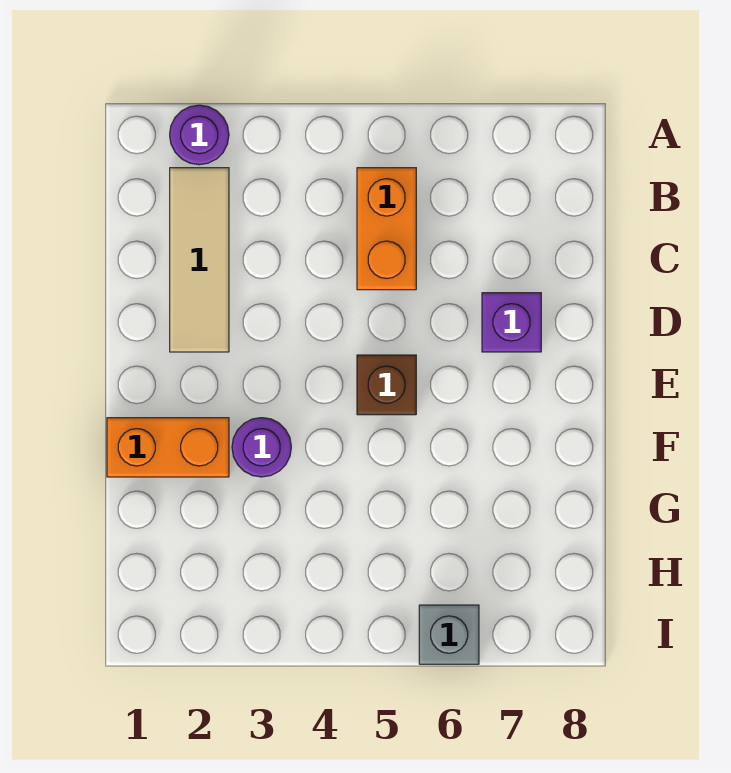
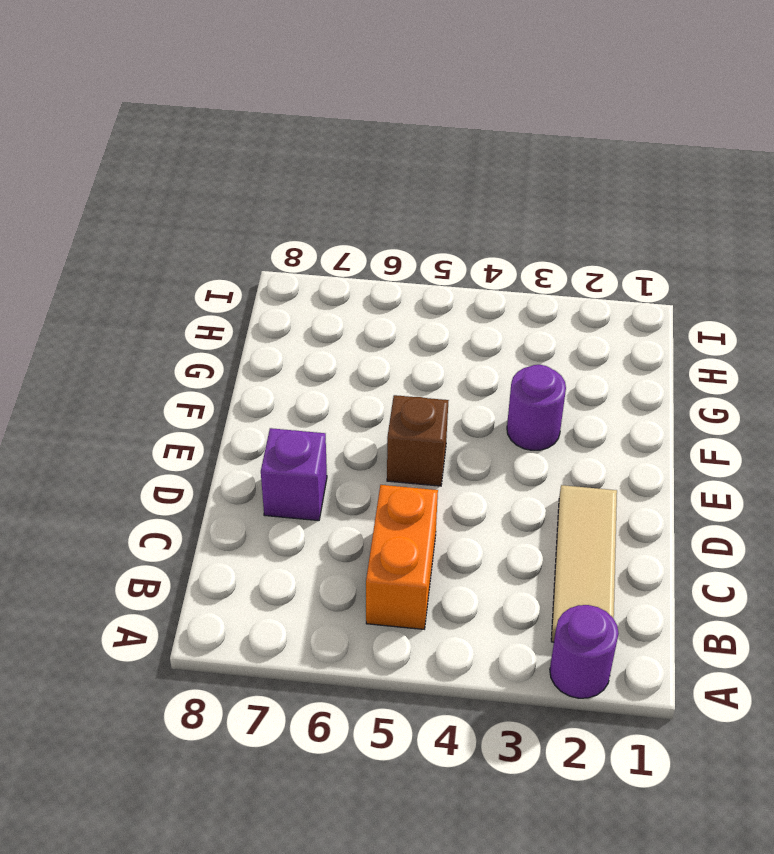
orange brick F1:F2 level 1 -> none
grey brick I6 level 1 -> none

